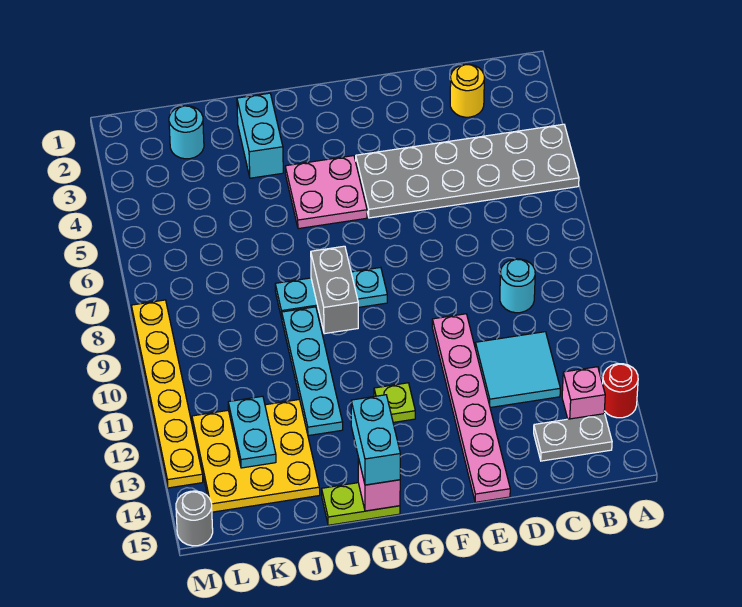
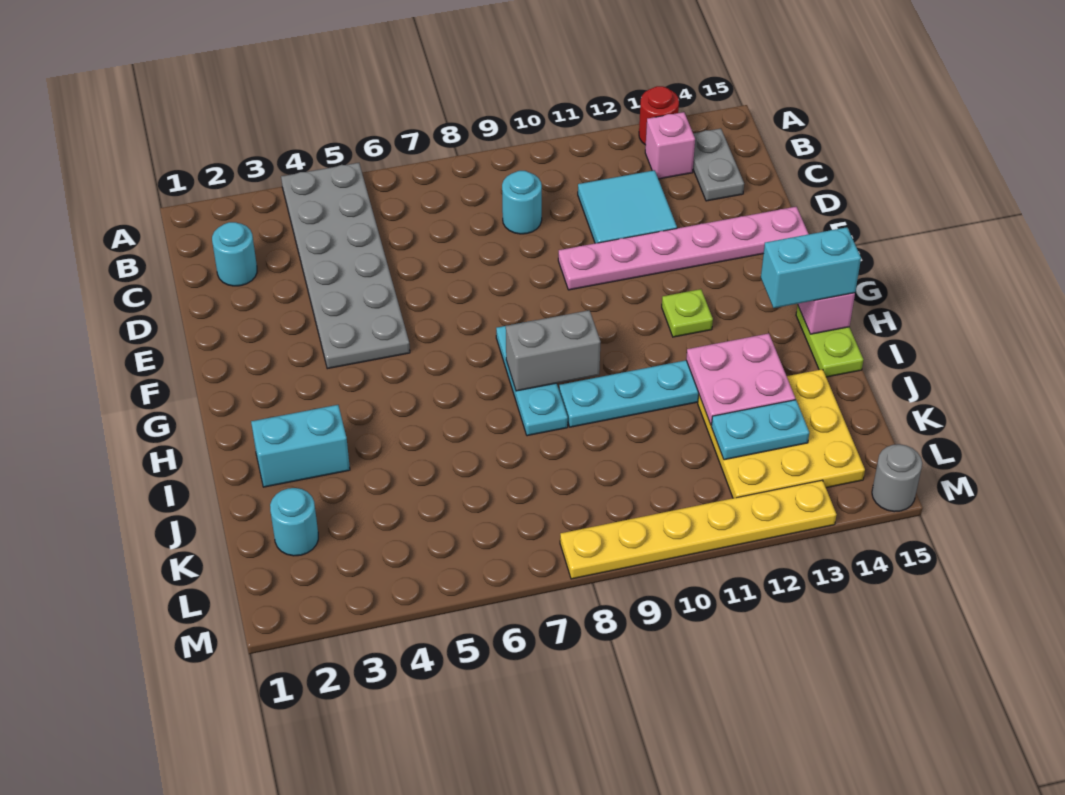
yellow round brick C2 level 1 -> cyan round brick C2 level 1
pink plate G4:H5 level 1 -> pink plate I12:J13 level 2

